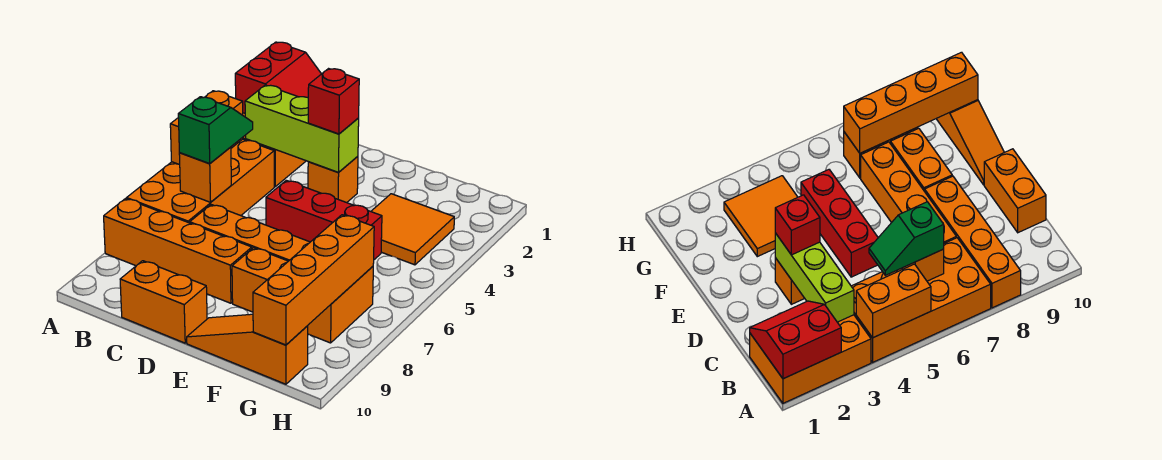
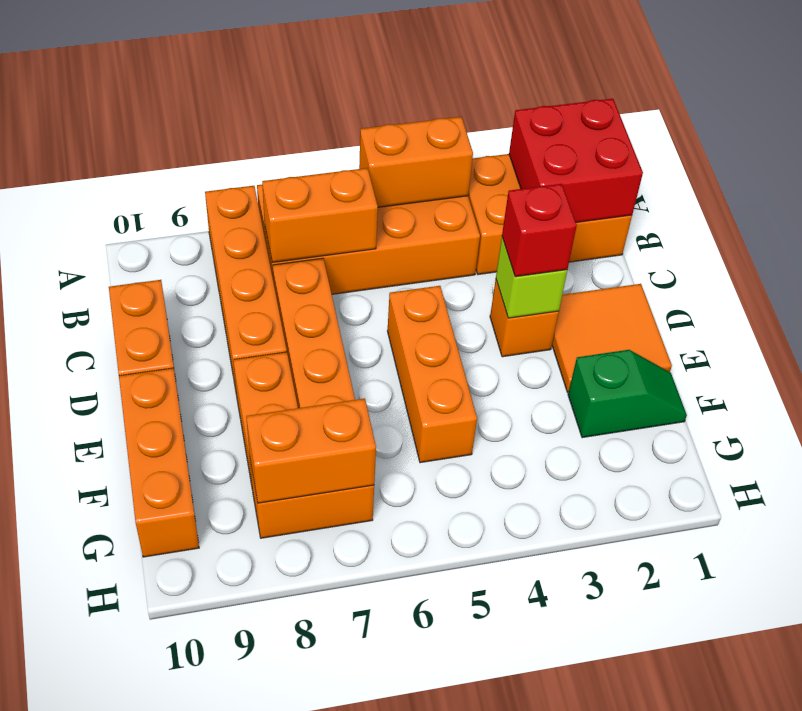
red slope A1:B2 level 2 top A -> red brick A1:B2 level 2
lime brick B3:D3 level 2 -> lime brick D3 level 2
green slope B5:B6 level 3 top 6 -> green slope F1:F2 level 1 top 2
orange brick B6 level 2 -> orange brick B6:B7 level 2
red brick D5:F5 level 1 -> orange brick D5:F5 level 1
orange slope E10:G10 level 1 top G -> orange brick E10:G10 level 1
orange tile F3:G4 level 1 -> orange tile D1:E2 level 1
orange brick G7:G10 level 2 -> orange brick G7:G8 level 2

